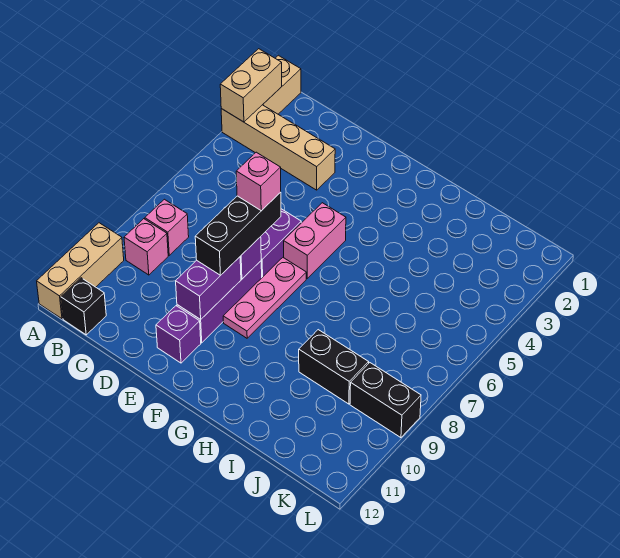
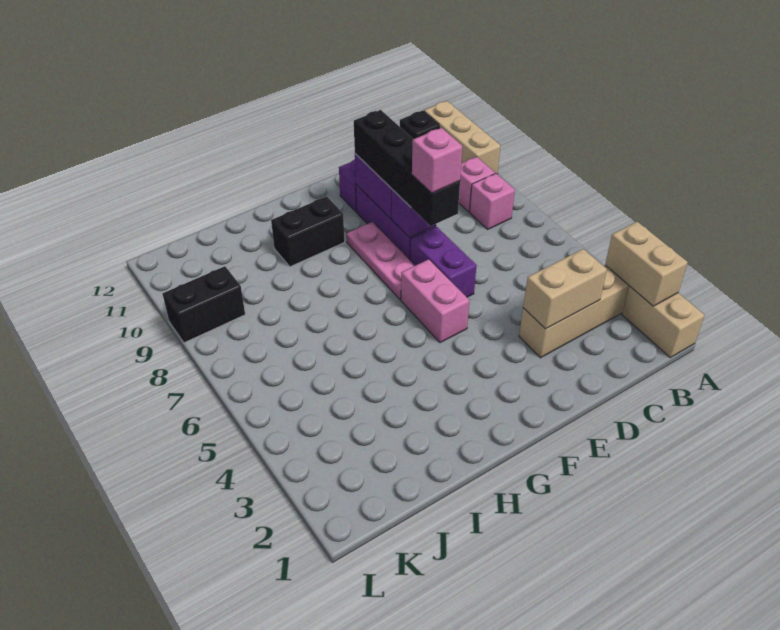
none -> tan brick C3:D3 level 2
black brick E7:E9 level 3 -> black brick E7:E10 level 3
black brick I9:J9 level 1 -> black brick G10:H10 level 1

